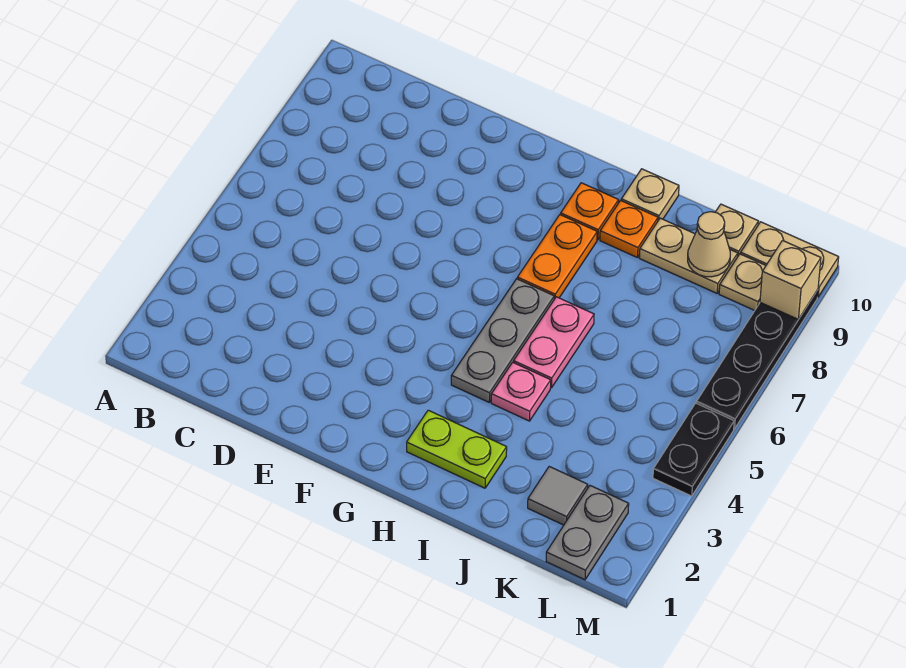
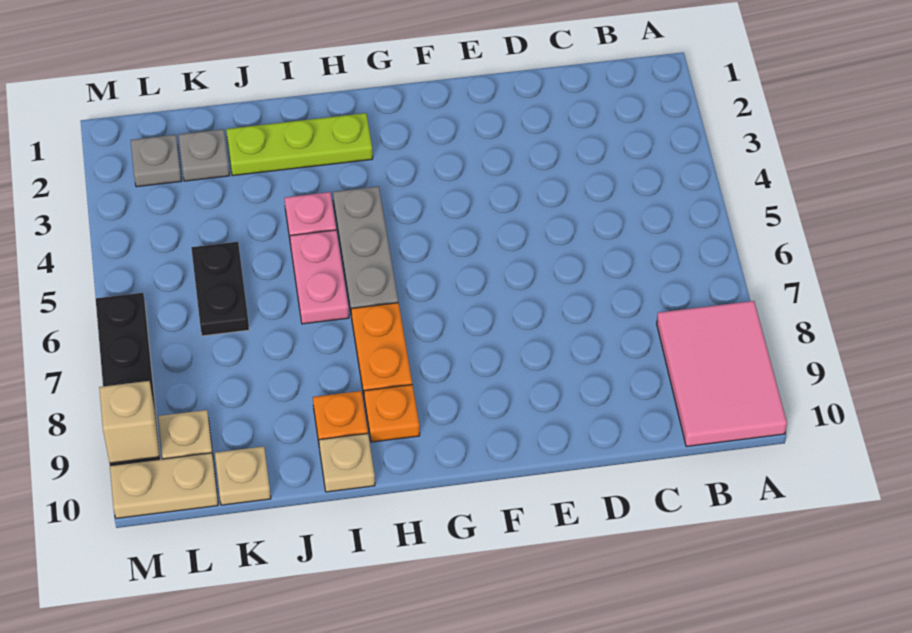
none -> pink tile A8:B10 level 1
lime plate H2:I2 level 1 -> lime plate H2:J2 level 1
tan plate J9:K9 level 1 -> none
grey tile K2 level 1 -> grey plate K2 level 1
tan cone K9 level 2 -> none
grey plate L1:L2 level 1 -> grey plate L2 level 1
black plate M4:M5 level 1 -> black plate K5:K6 level 1

